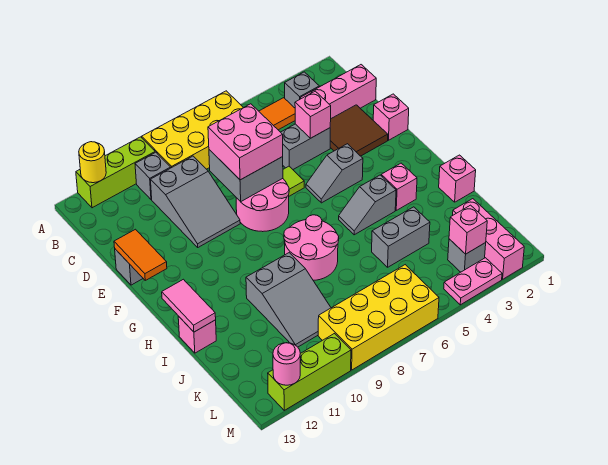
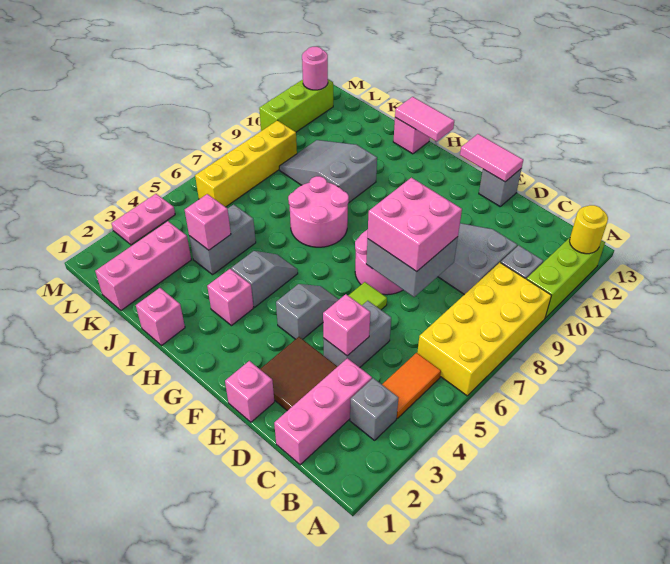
orange tile E13:F13 level 2 -> pink tile E13:F13 level 2
pink brick K2:M2 level 1 -> pink brick K1:K3 level 1
grey brick L3 level 1 -> none
pink brick L3 level 2 -> pink brick J4 level 2
yellow brick L6:M9 level 1 -> yellow brick L6:L9 level 1

